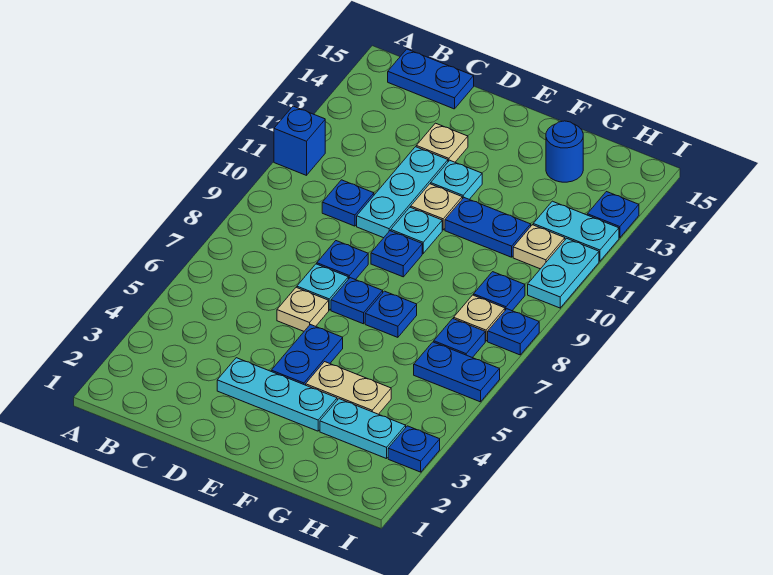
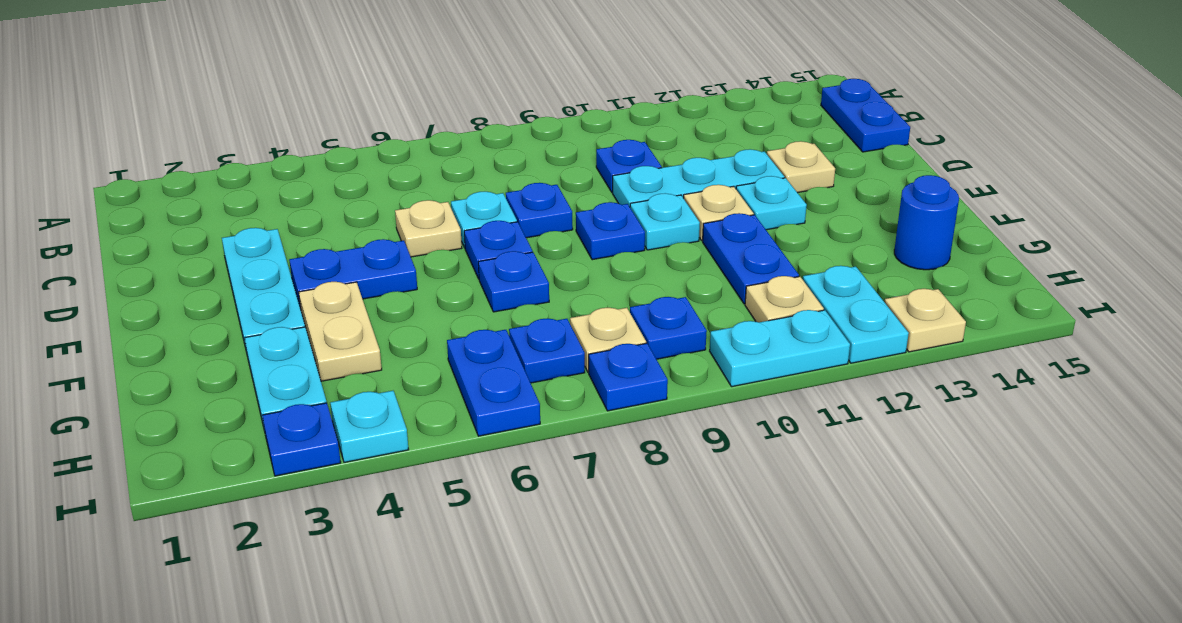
blue brick A11 level 1 -> none
none -> cyan plate I4 level 1
blue plate I13 level 1 -> tan plate I13 level 1

